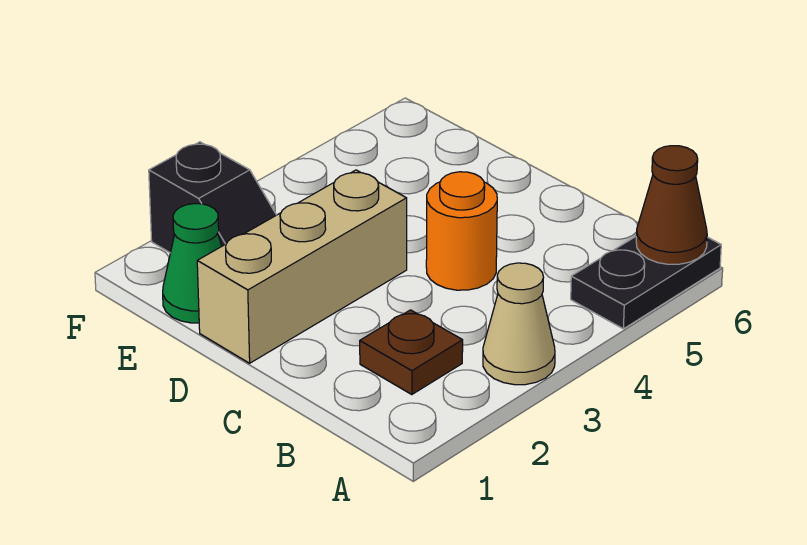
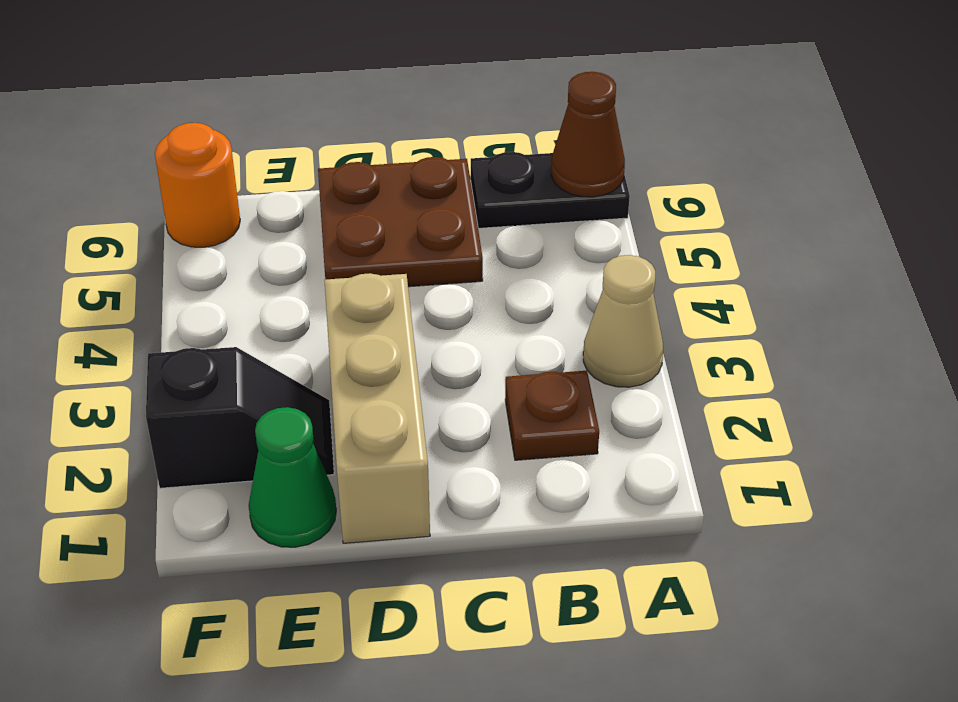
black plate A5:A6 level 1 -> black plate A6:B6 level 1
orange round brick C4 level 1 -> orange round brick F6 level 1
none -> brown plate C5:D6 level 1

